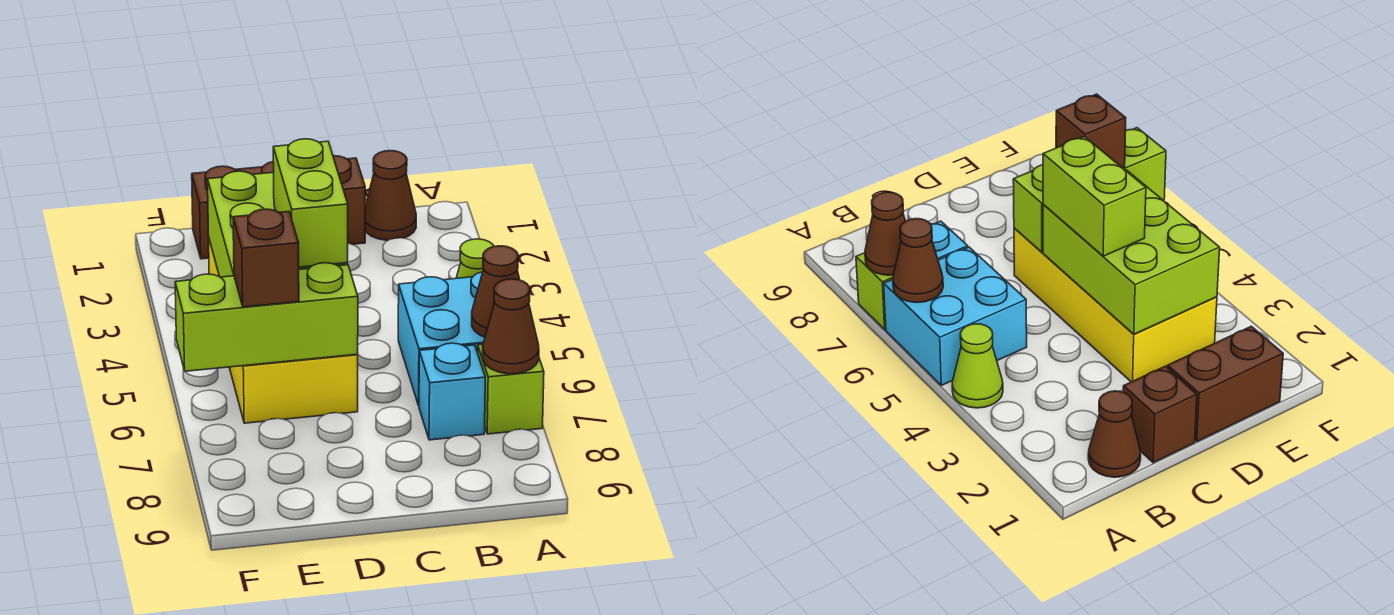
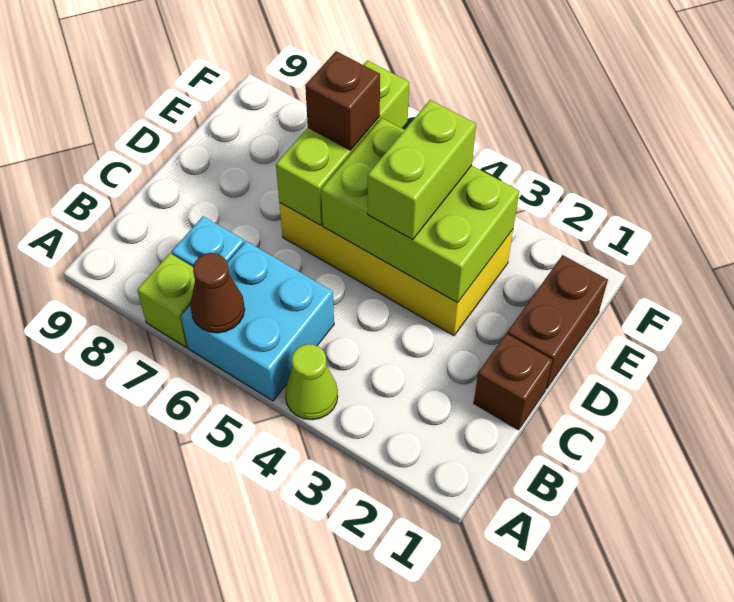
brown cone A7 level 2 -> none
brown cone B1 level 1 -> none
lime brick D4:D5 level 3 -> lime brick D4:E4 level 3

